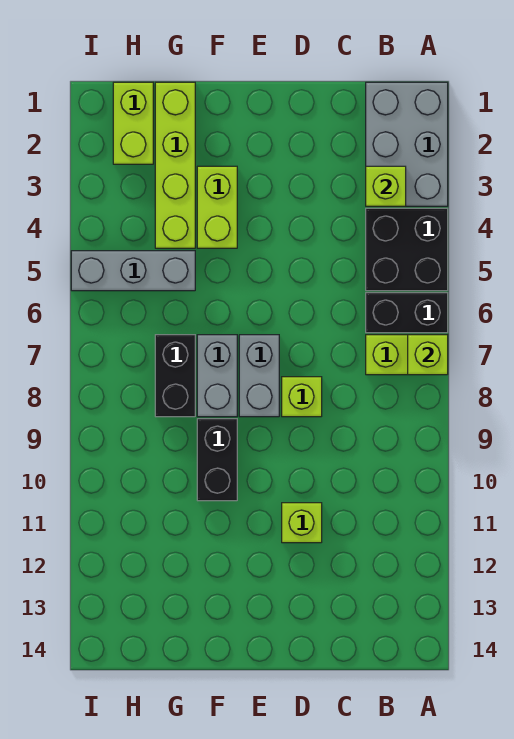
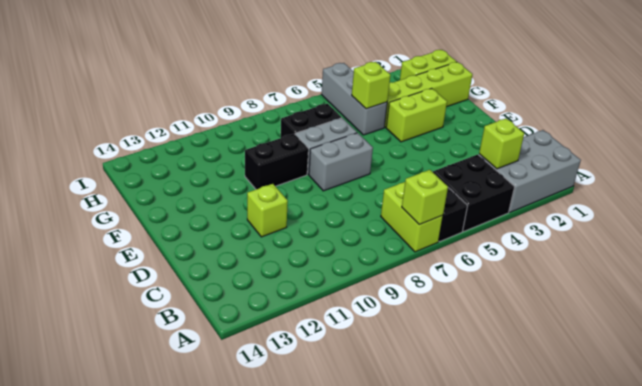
lime brick D8 level 1 -> lime brick G5 level 2

